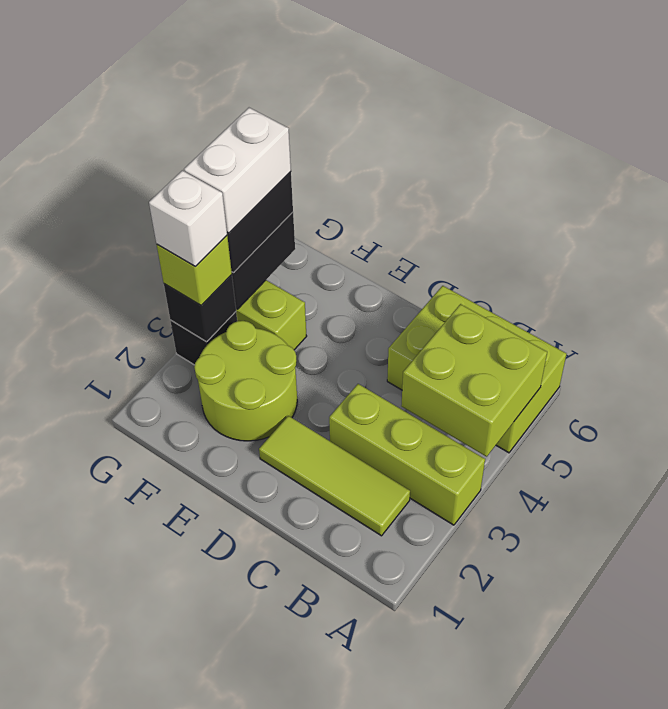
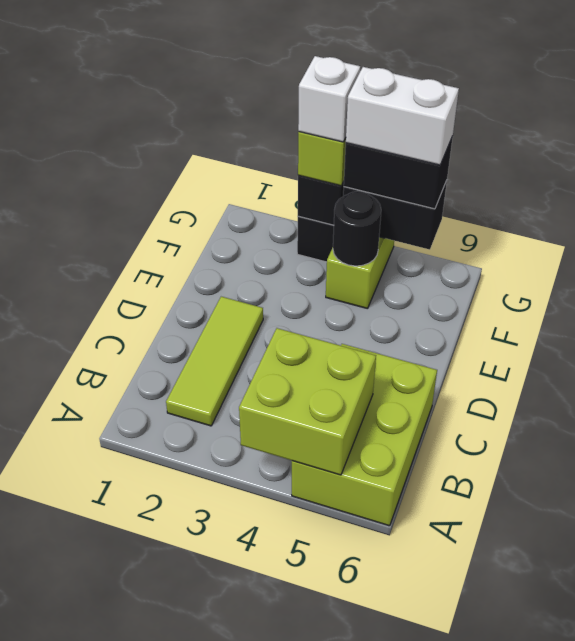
lime brick A3:C3 level 1 -> none
lime round brick E2:F3 level 1 -> none
none -> black round brick F4 level 2

